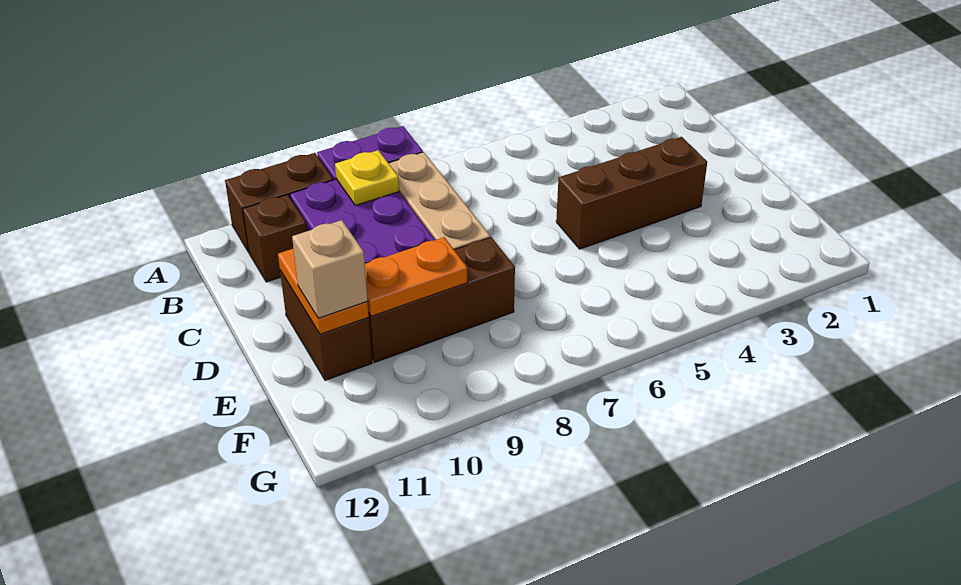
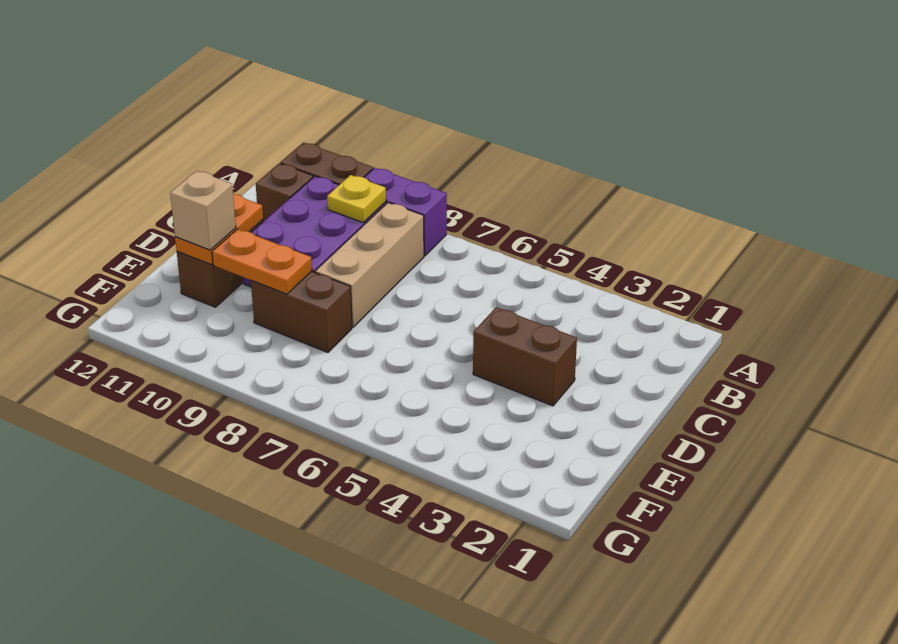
brown brick D3:D5 level 1 -> brown brick D3:D4 level 1
brown brick E8:E10 level 1 -> brown brick E8:E9 level 1

